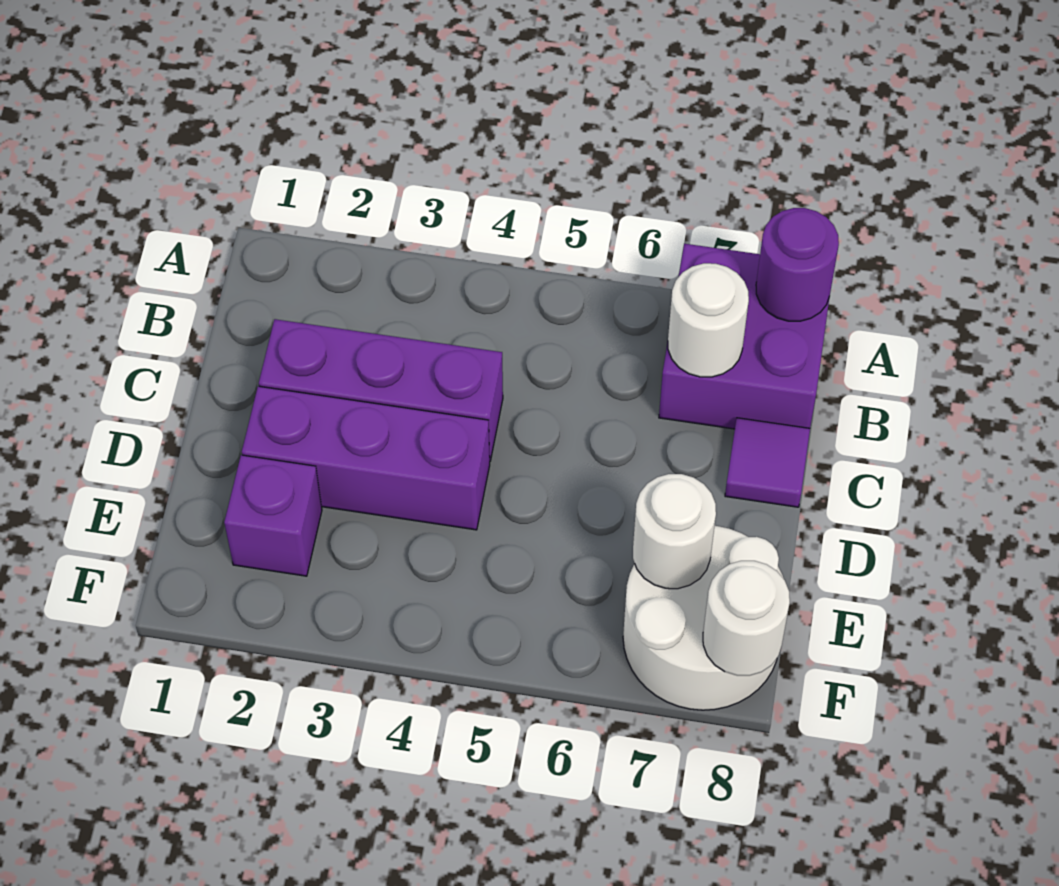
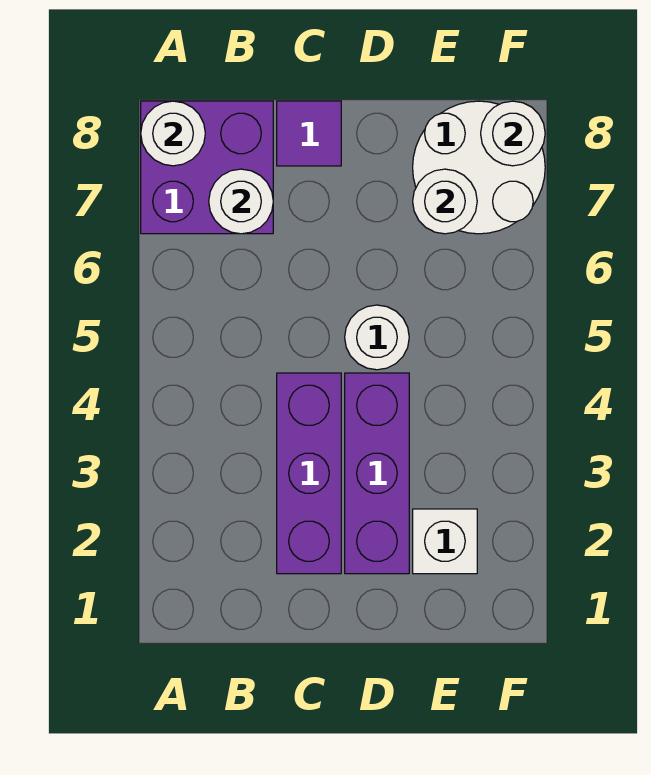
purple round brick A8 level 2 -> white round brick A8 level 2
none -> white round brick D5 level 1
purple brick E2 level 1 -> white brick E2 level 1

